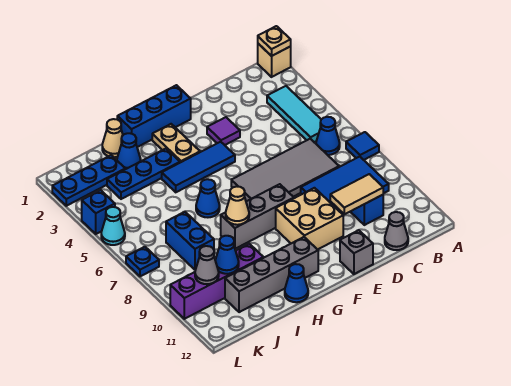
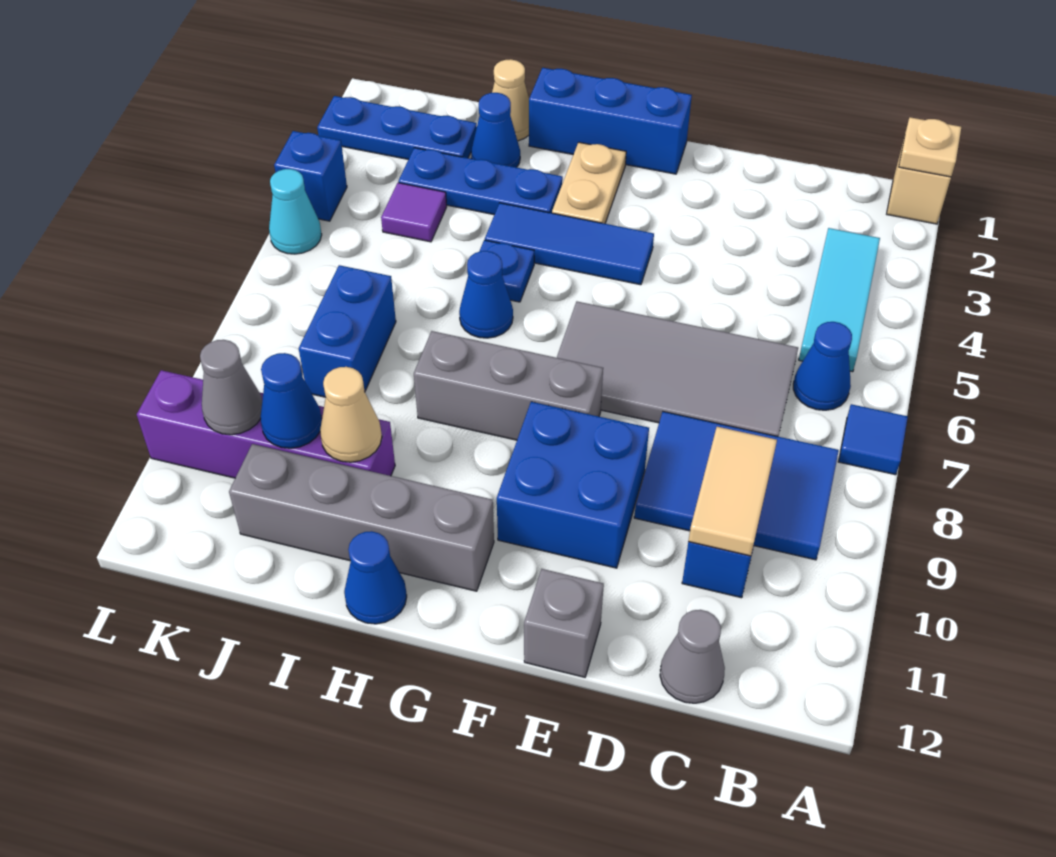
tan tile C10:D10 level 2 -> tan tile C9:C10 level 2
purple tile E3 level 1 -> purple tile J4 level 1
tan brick E9:F10 level 1 -> blue brick E9:F10 level 1
tan cone H8 level 2 -> tan cone I10 level 2
blue plate L7 level 1 -> blue plate H5 level 1

